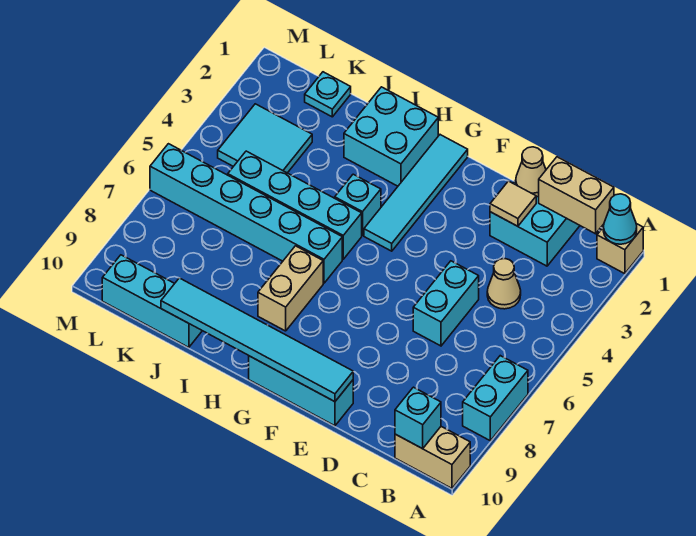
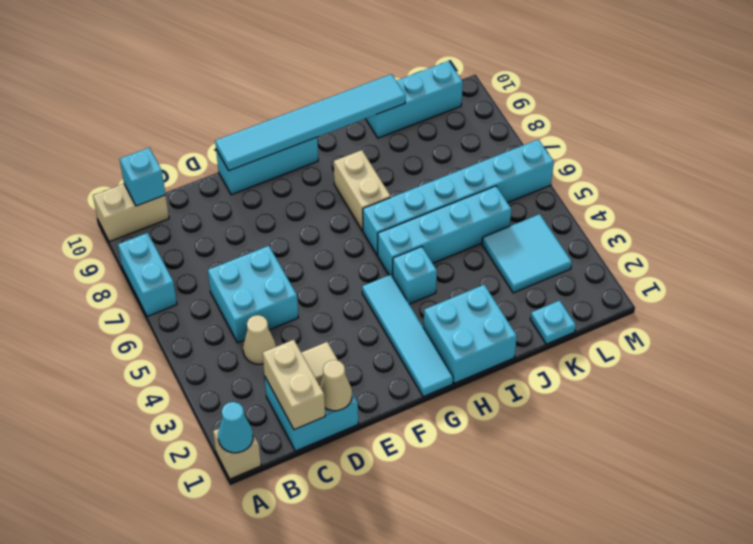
tan brick B1:C1 level 2 -> tan brick C1:C2 level 2
cyan brick D5:D6 level 1 -> cyan brick C5:D6 level 1

